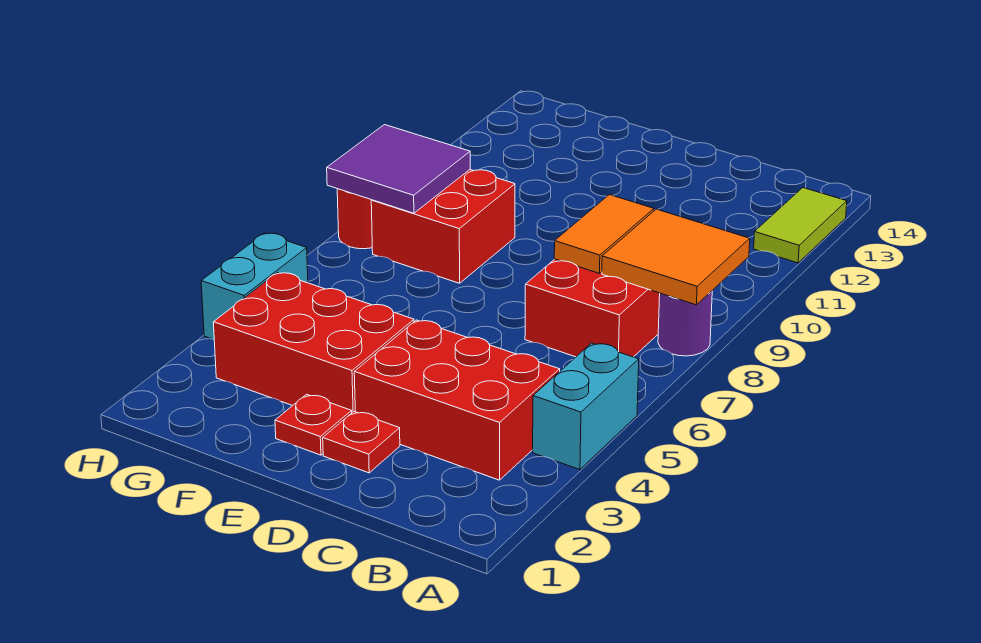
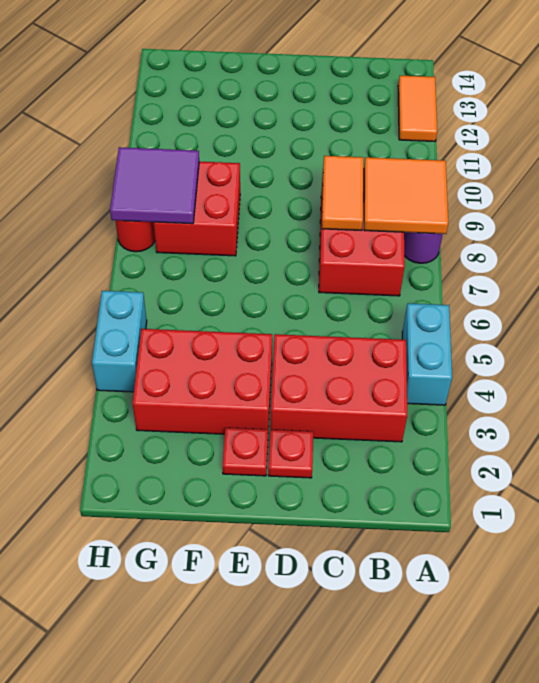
lime tile A12:A13 level 1 -> orange tile A12:A13 level 1

